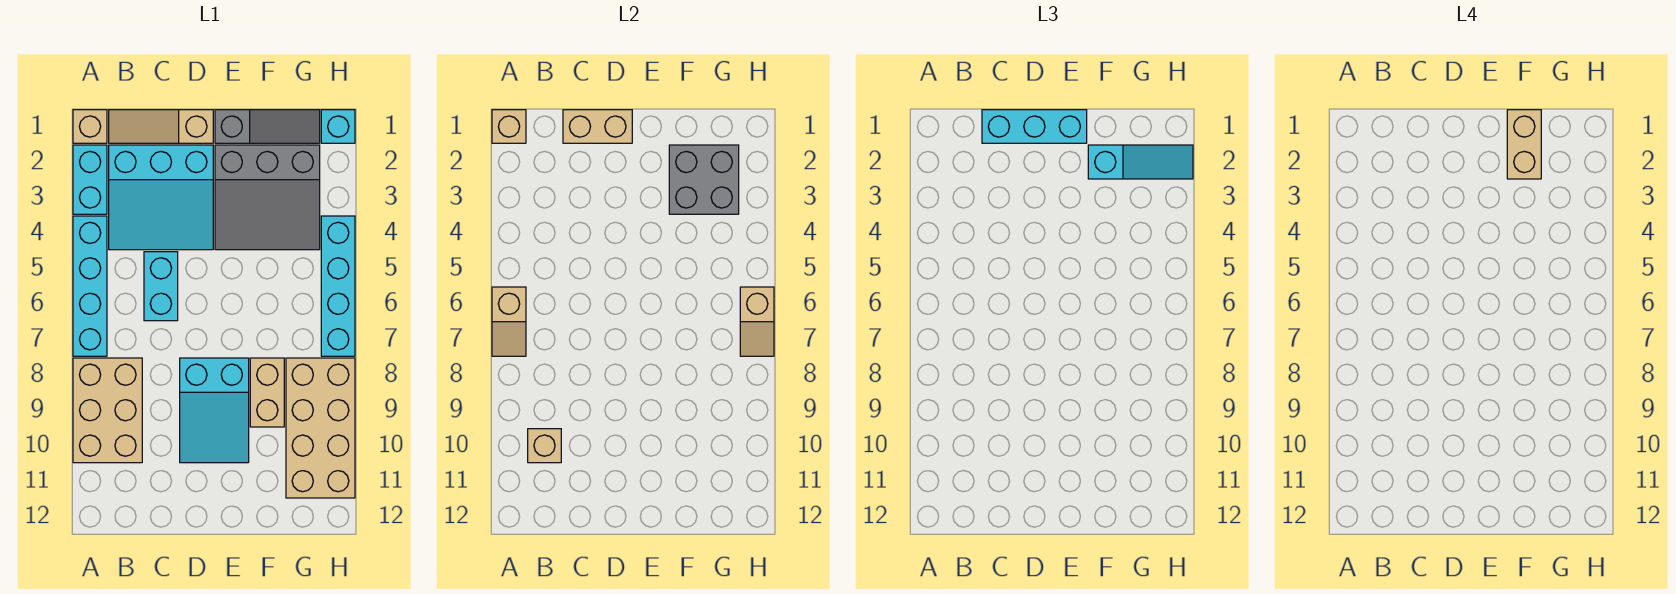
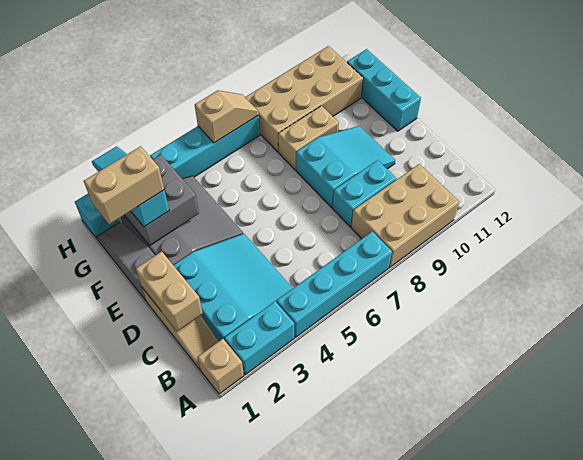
tan brick A1 level 2 -> none
tan slope A6:A7 level 2 top 6 -> none
tan brick B10 level 2 -> none
cyan brick C1:E1 level 3 -> cyan brick E12:G12 level 1
cyan brick C5:C6 level 1 -> cyan brick C8:C9 level 1

